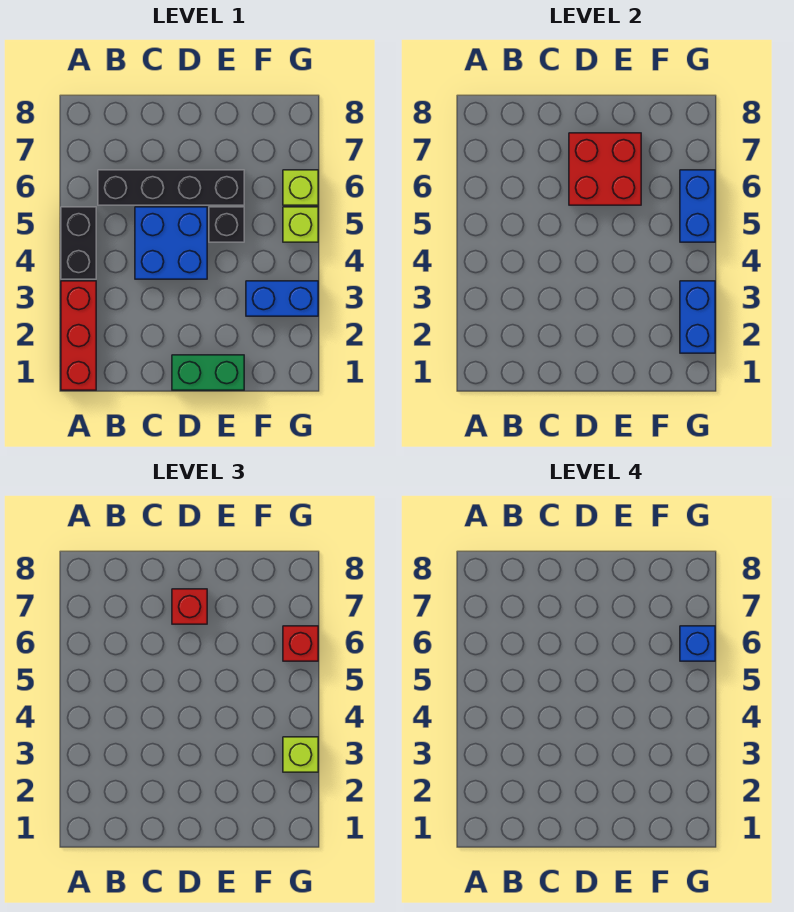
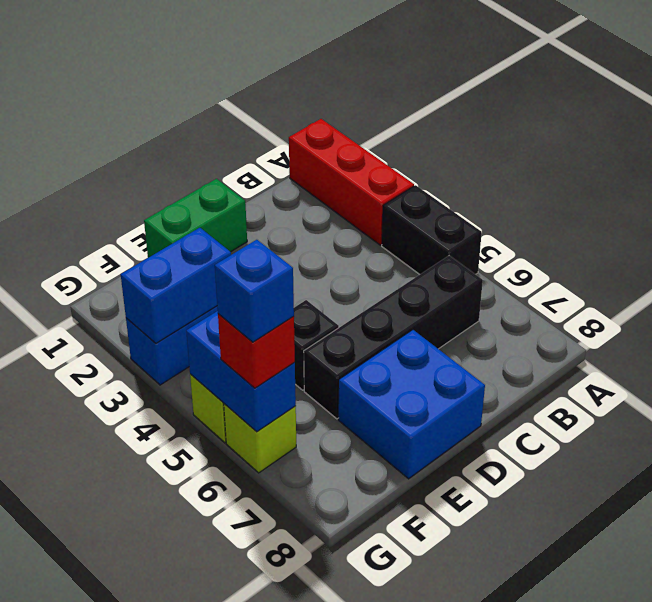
blue brick C4:D5 level 1 -> blue brick D7:E8 level 1
red brick D6:E7 level 2 -> none
red brick D7 level 3 -> none
blue brick G2:G3 level 2 -> blue brick F3:G3 level 2
lime brick G3 level 3 -> none

